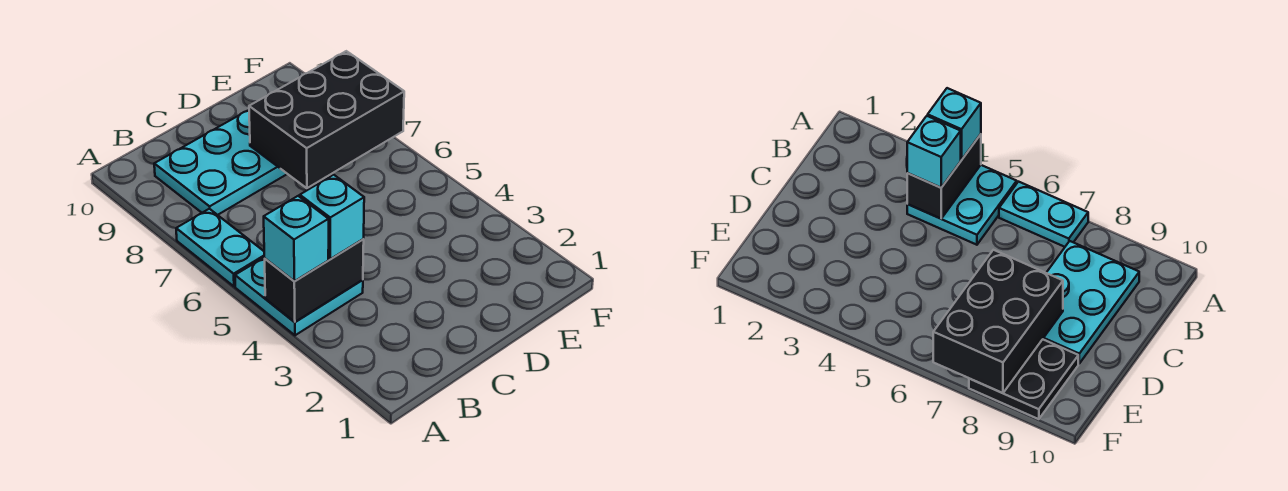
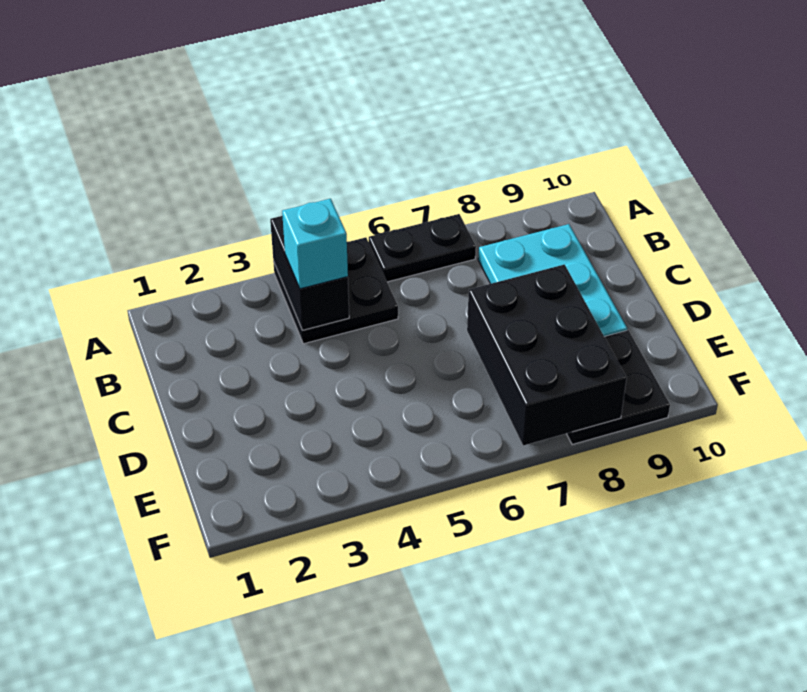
cyan plate A4:B5 level 1 -> black plate A4:B5 level 1
cyan brick A4 level 3 -> none
cyan plate A6:A7 level 1 -> black plate A6:A7 level 1

